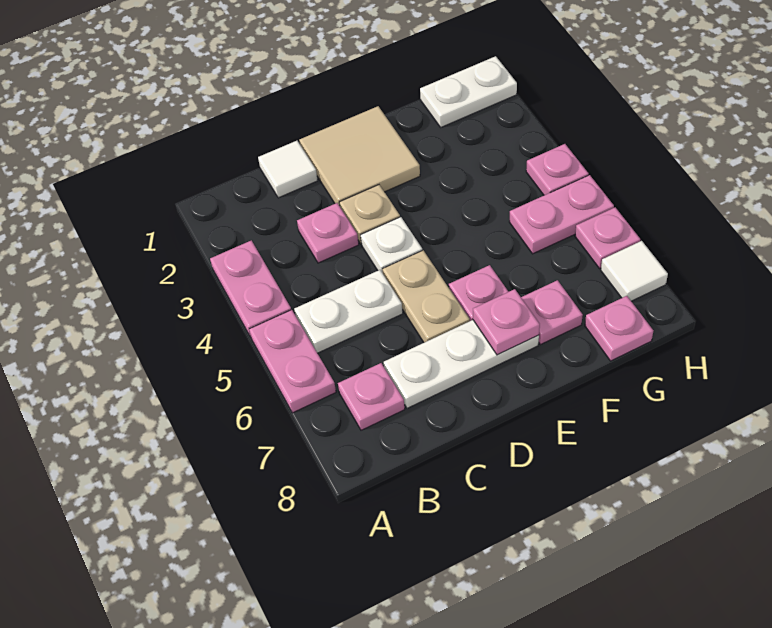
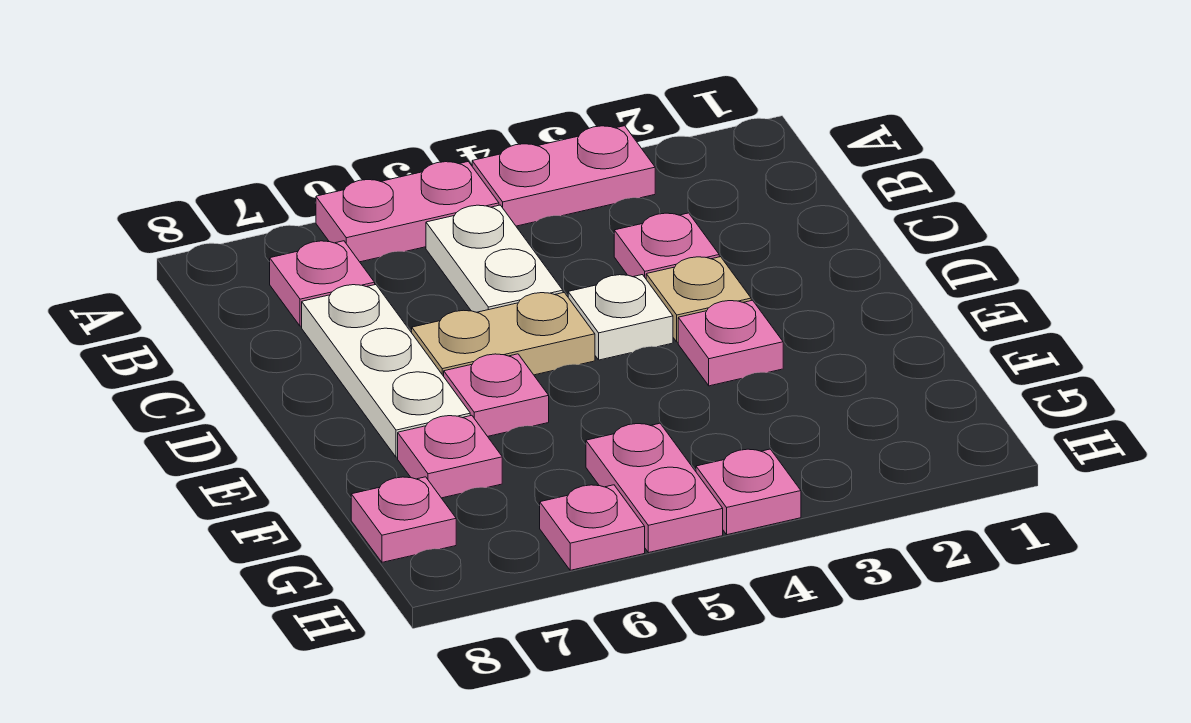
white tile C1 level 1 -> none
tan tile D1:E2 level 1 -> none
pink plate E7 level 2 -> pink plate E3 level 1
white plate G1:H1 level 1 -> none
white tile H7 level 1 -> none

